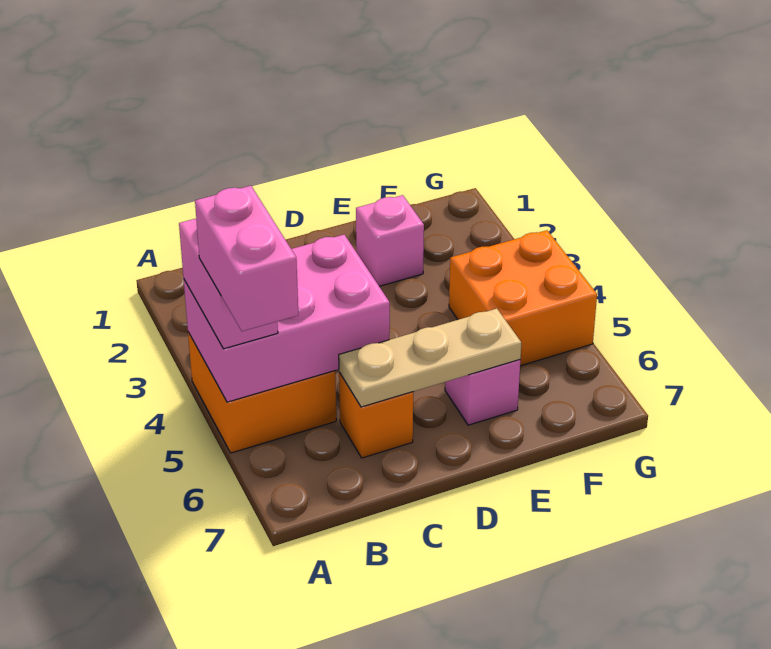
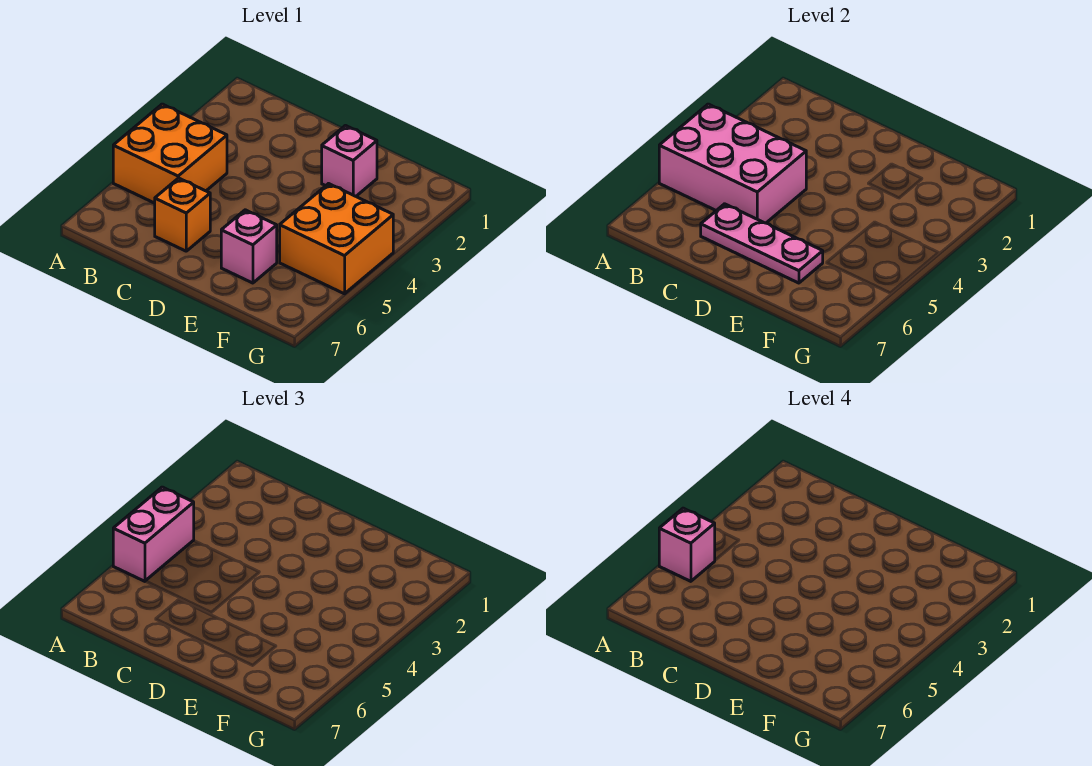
pink brick A5:A6 level 4 -> pink brick A5 level 4
tan plate C6:E6 level 2 -> pink plate C6:E6 level 2

